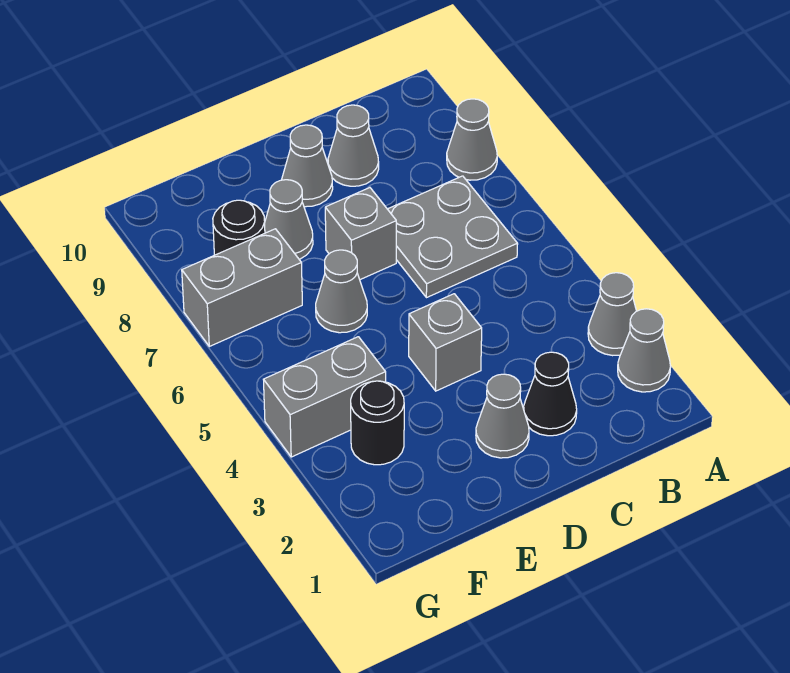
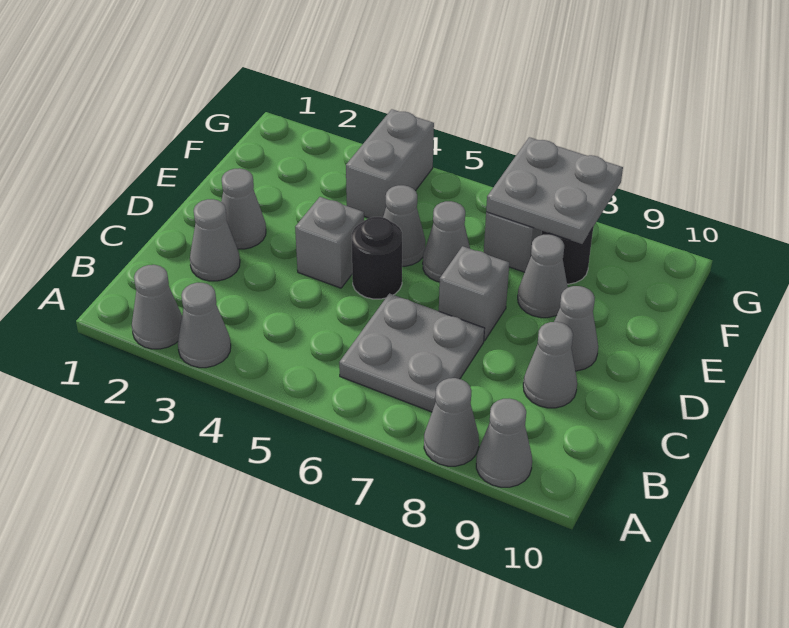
none -> grey cone A9 level 1
black cone C2 level 1 -> grey cone C2 level 1
none -> grey cone E5 level 1
black round brick F3 level 1 -> black round brick D5 level 1
none -> grey plate F7:G8 level 2

